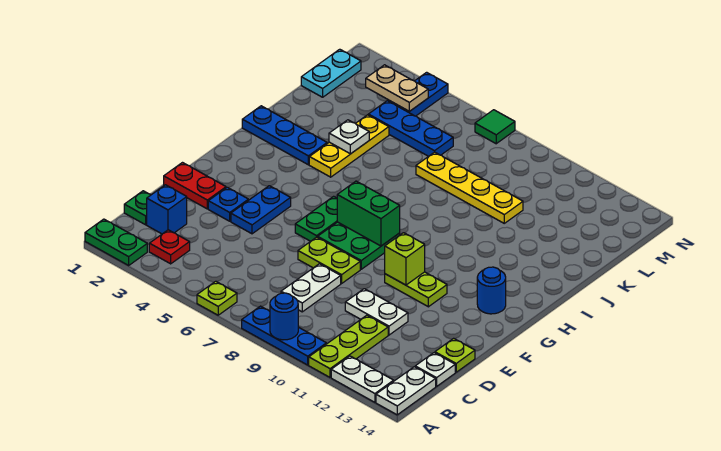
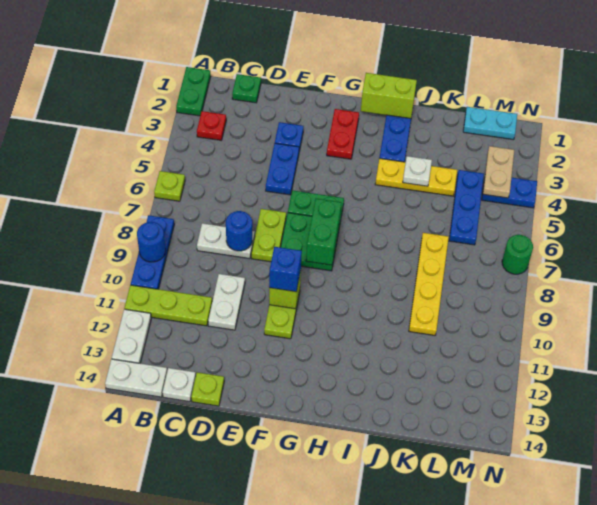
blue brick C2 level 1 -> blue brick F10 level 3
red plate E1:E2 level 1 -> red plate G2:G3 level 1
blue plate E4:F4 level 1 -> blue plate E4:E5 level 1
blue round brick G13 level 1 -> blue round brick D8 level 2
none -> lime brick H1:I1 level 2
green tile N7 level 1 -> green round brick N7 level 1

